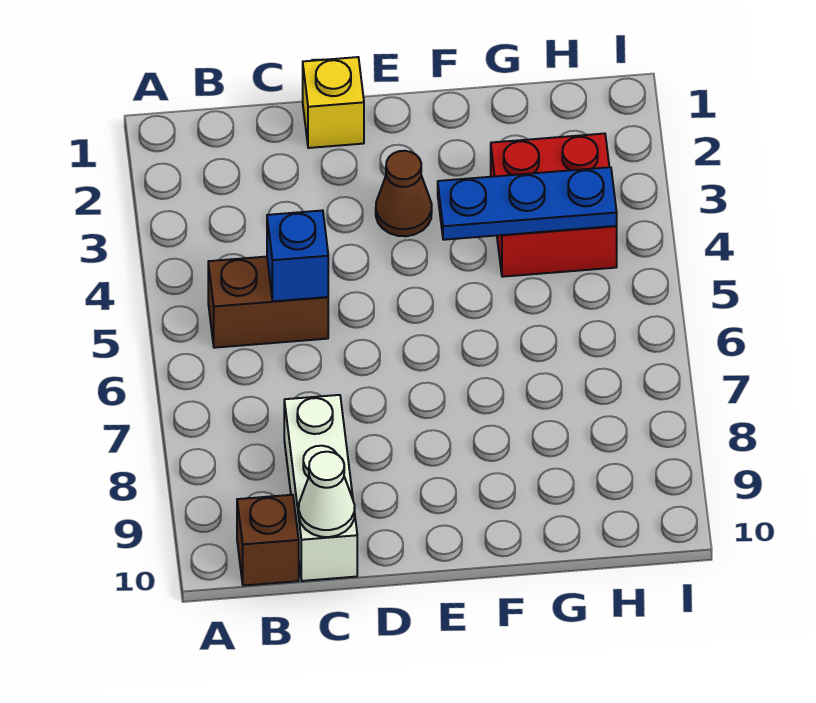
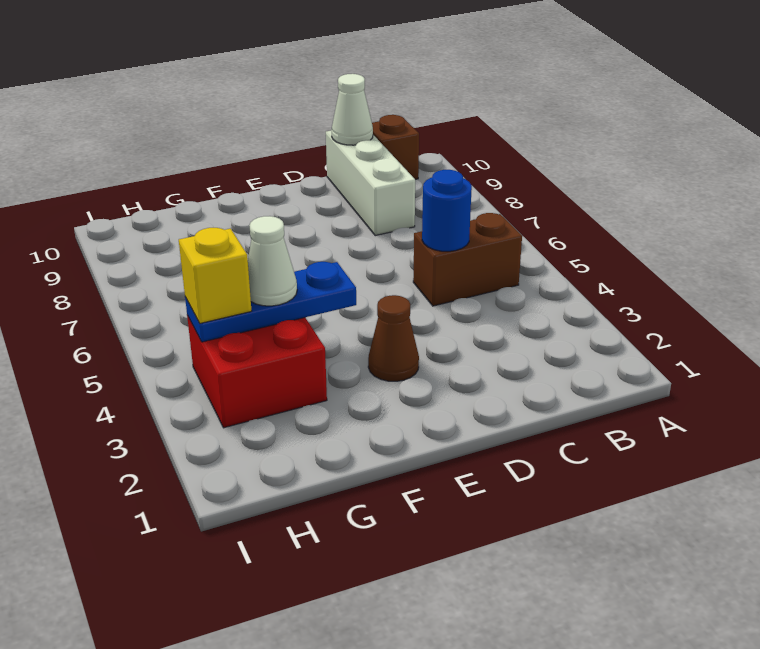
blue brick C5 level 2 -> blue round brick C5 level 2
yellow brick D1 level 1 -> yellow brick H4 level 3
none -> white cone G4 level 3

